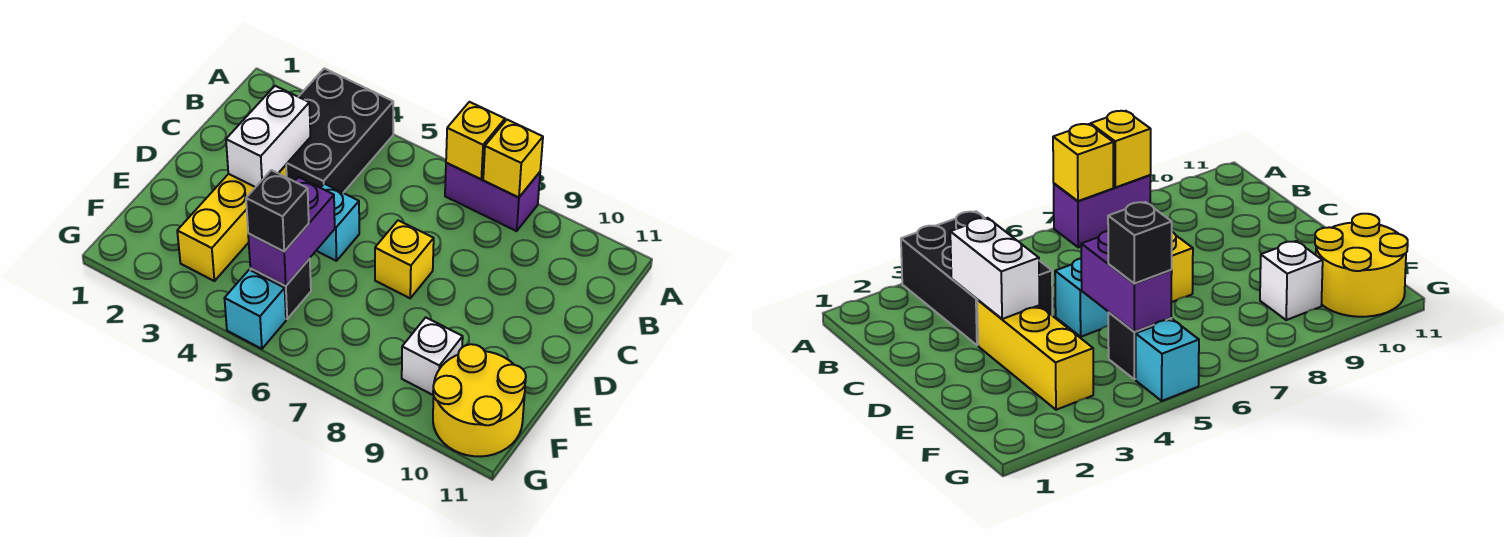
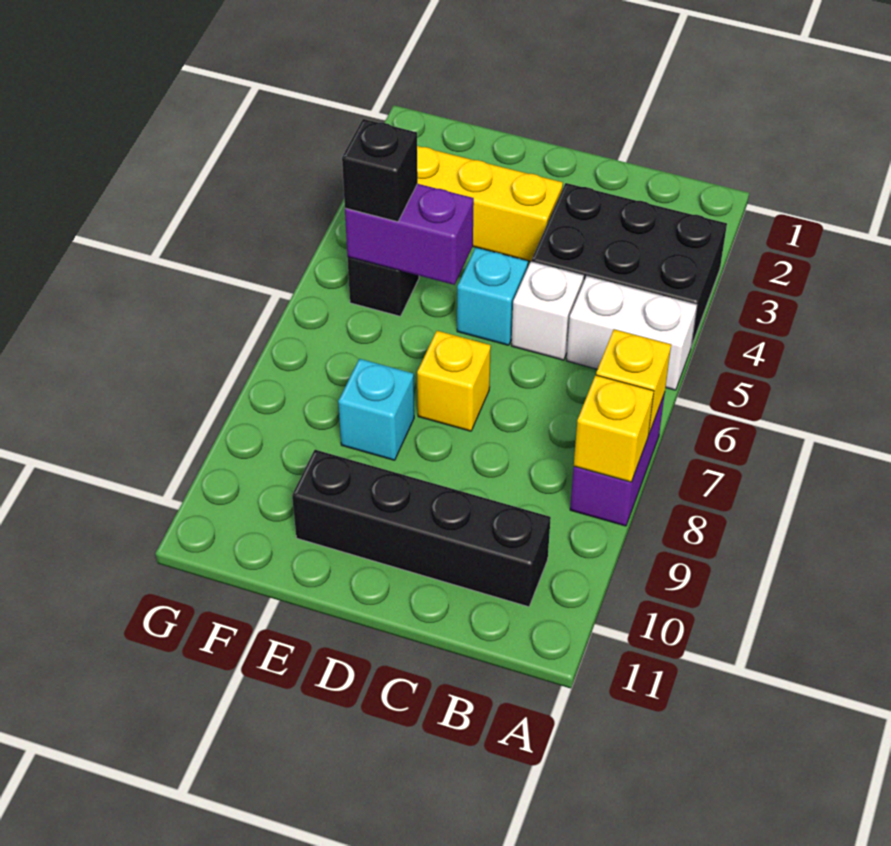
none -> black brick B10:E10 level 1
white brick C3:D3 level 2 -> white brick A5:B5 level 1
white brick F9 level 1 -> white brick C5 level 1
yellow round brick F10:G11 level 1 -> none
cyan brick G5 level 1 -> cyan brick E8 level 1

